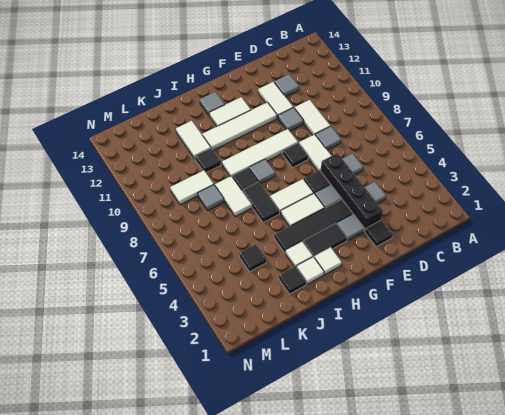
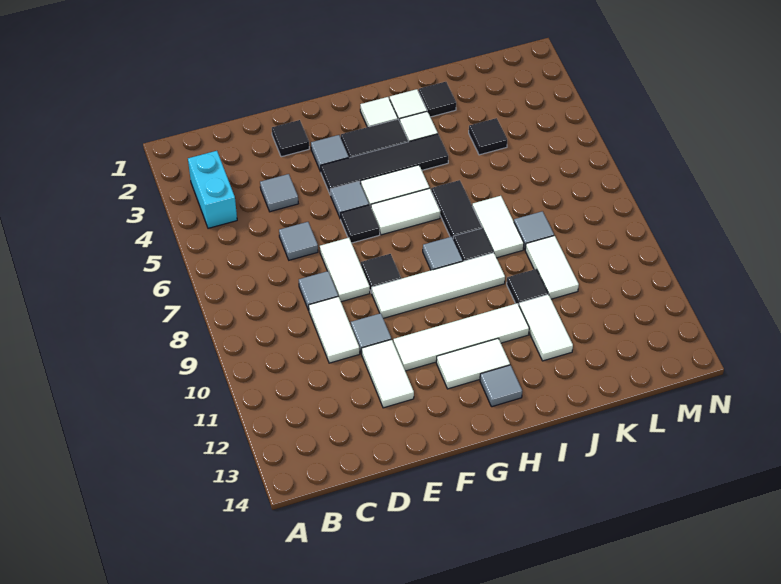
none -> cyan brick B3:B4 level 1
grey tile D12 level 1 -> none
black brick E3:E6 level 1 -> none
white tile K9:L9 level 1 -> white tile K9:K10 level 1

